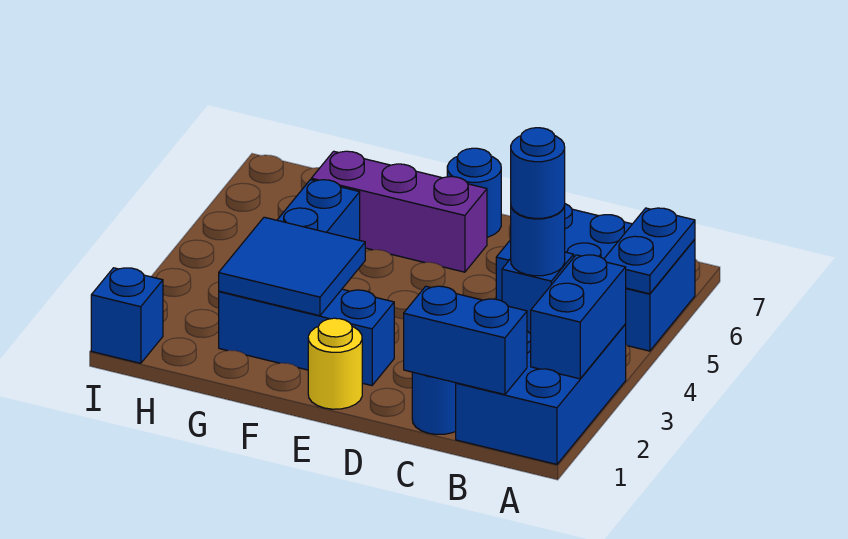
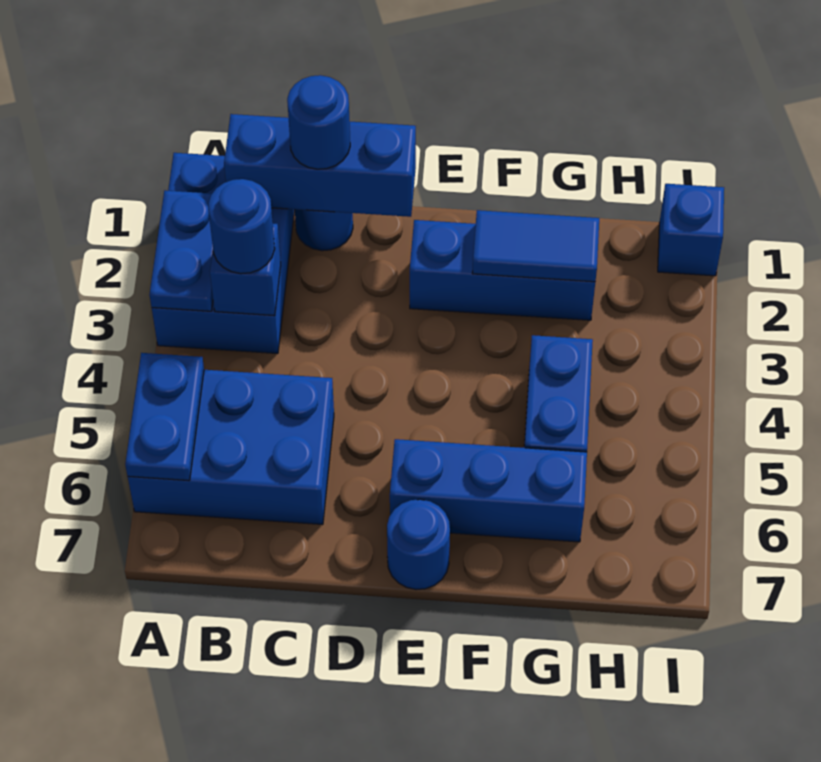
blue brick A2:A3 level 2 -> blue plate A2:A3 level 2
blue brick B1:C1 level 2 -> blue brick B1:D1 level 2
blue round brick B3 level 4 -> blue round brick C1 level 3
yellow round brick E1 level 1 -> none
purple brick E6:G6 level 1 -> blue brick E6:G6 level 1
blue tile F2:G3 level 2 -> blue tile F2:G2 level 2

